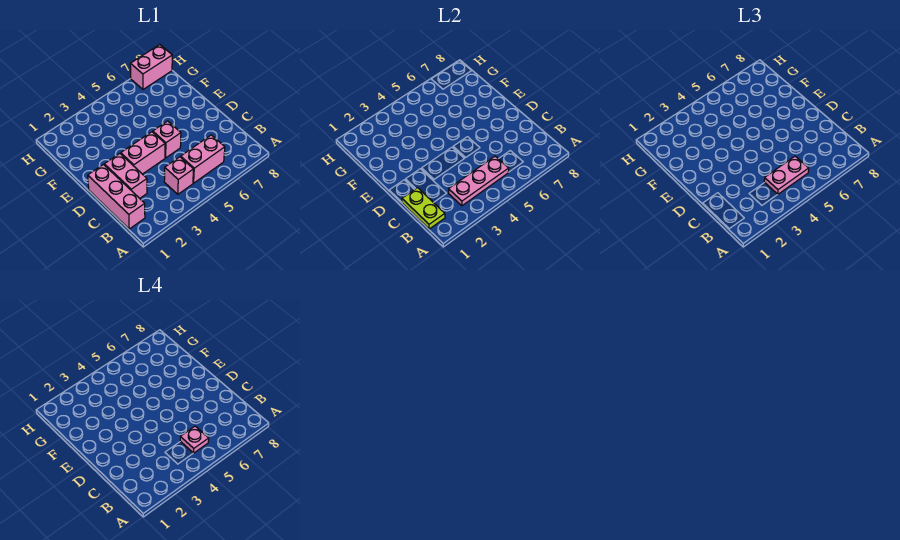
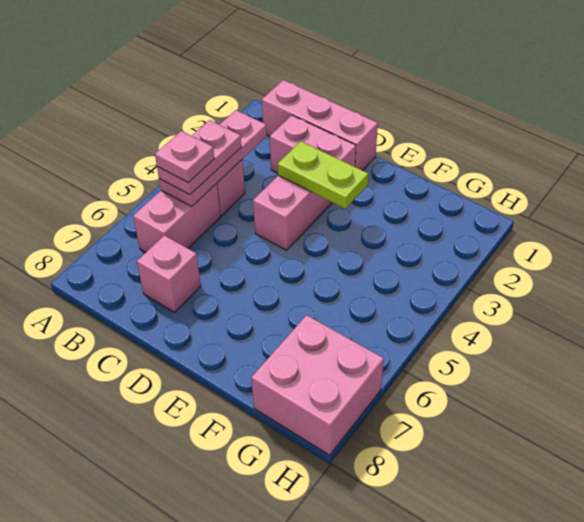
lime plate B1:C1 level 2 -> lime plate D3:E3 level 2
pink brick D5 level 1 -> pink brick C7 level 1
pink brick H7:H8 level 1 -> pink brick G7:H8 level 1

